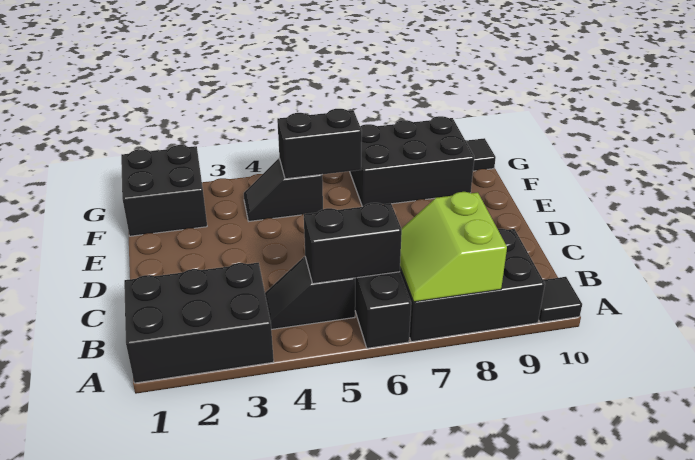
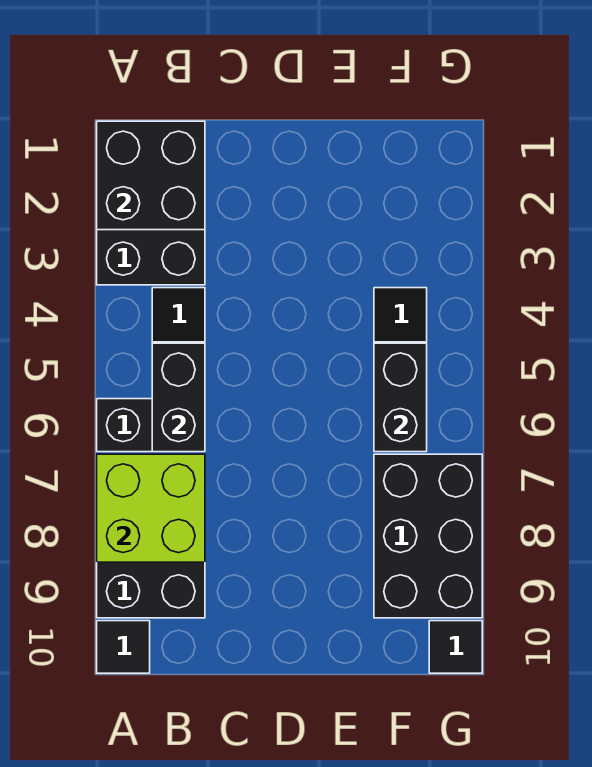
lime slope A7:B8 level 2 top 8 -> lime brick A7:B8 level 2
black brick F1:G2 level 1 -> black brick A1:B2 level 2

